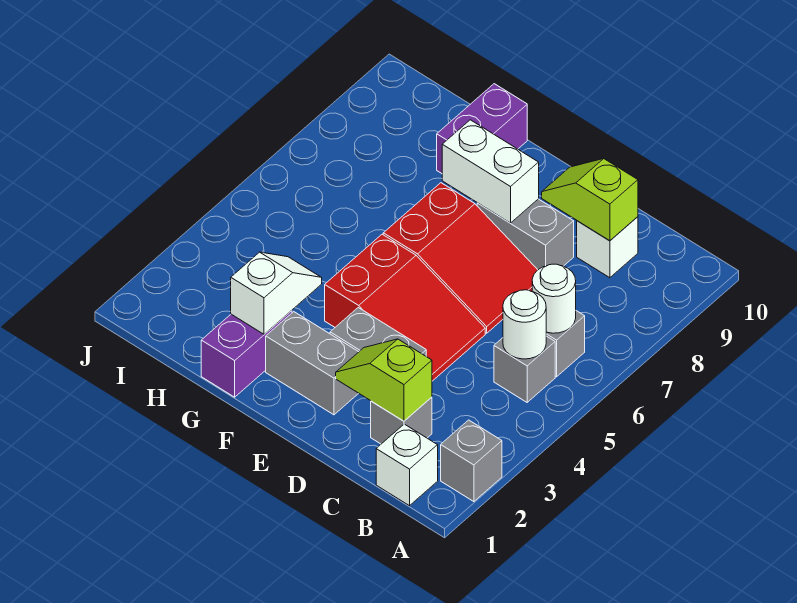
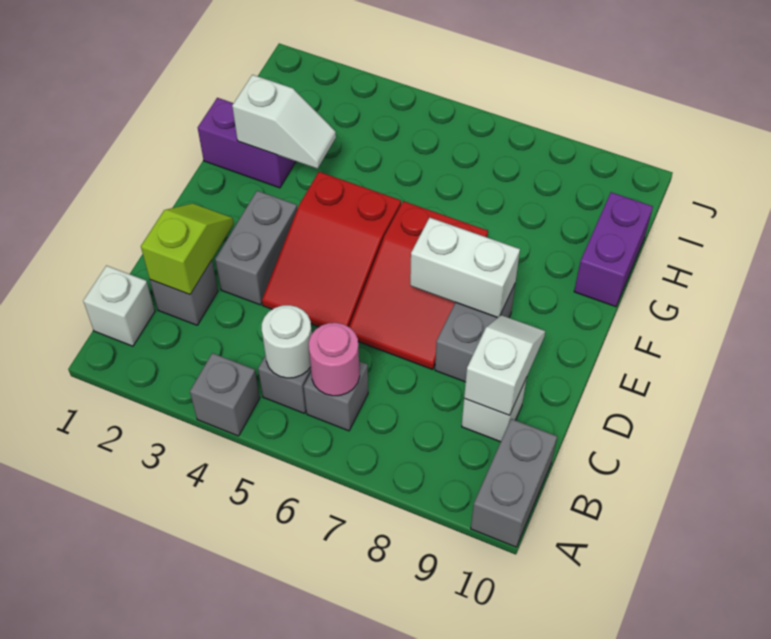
grey brick A2 level 1 -> grey brick A4 level 1
white round brick B6 level 2 -> pink round brick B6 level 2
lime slope C9:D9 level 2 top C -> white slope C9:D9 level 2 top C
grey brick E2:F2 level 1 -> grey brick A10:B10 level 1
white brick E8:F8 level 2 -> white brick E7:E8 level 2
purple brick G9:G10 level 1 -> purple brick G10:H10 level 1

